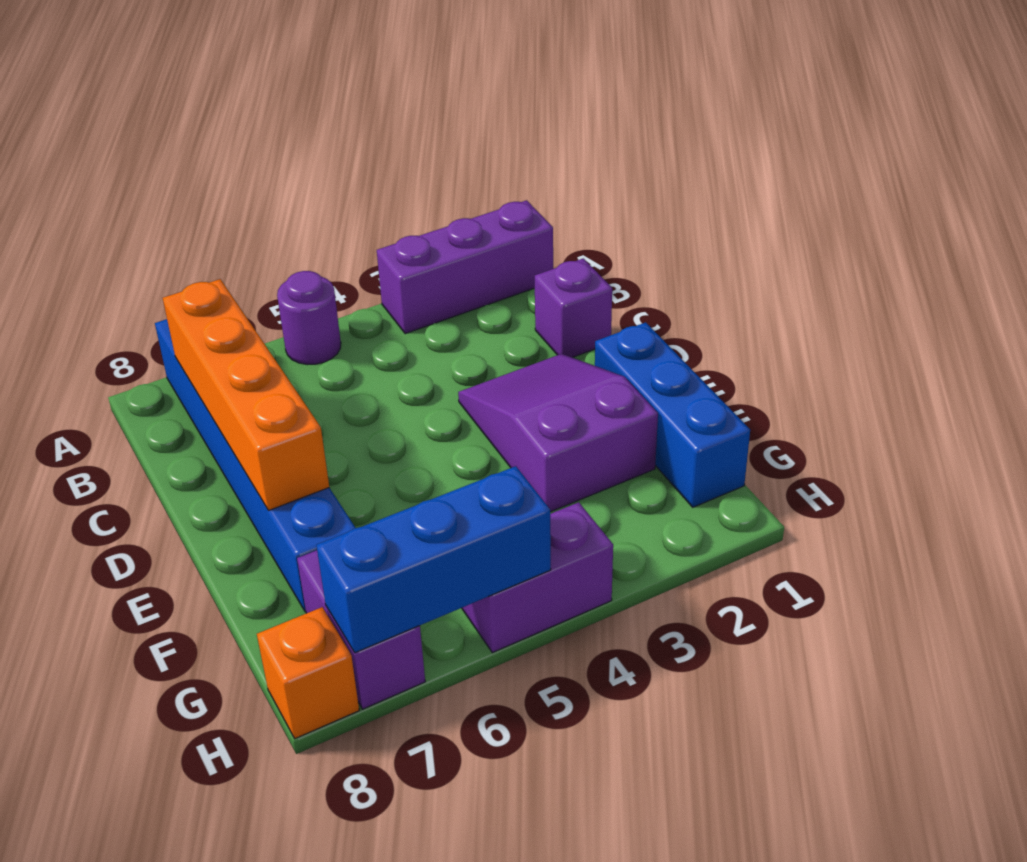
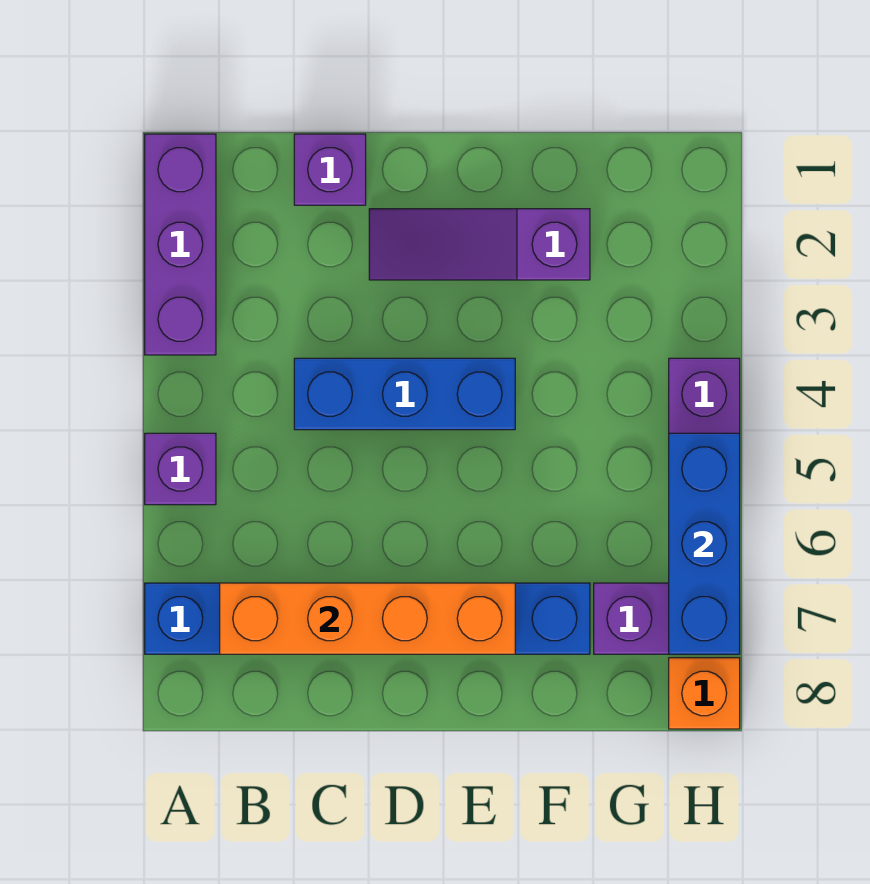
purple round brick A5 level 1 -> purple brick A5 level 1
purple slope D2:F3 level 1 top F -> purple slope D2:F2 level 1 top F
blue brick E1:G1 level 1 -> blue brick C4:E4 level 1

